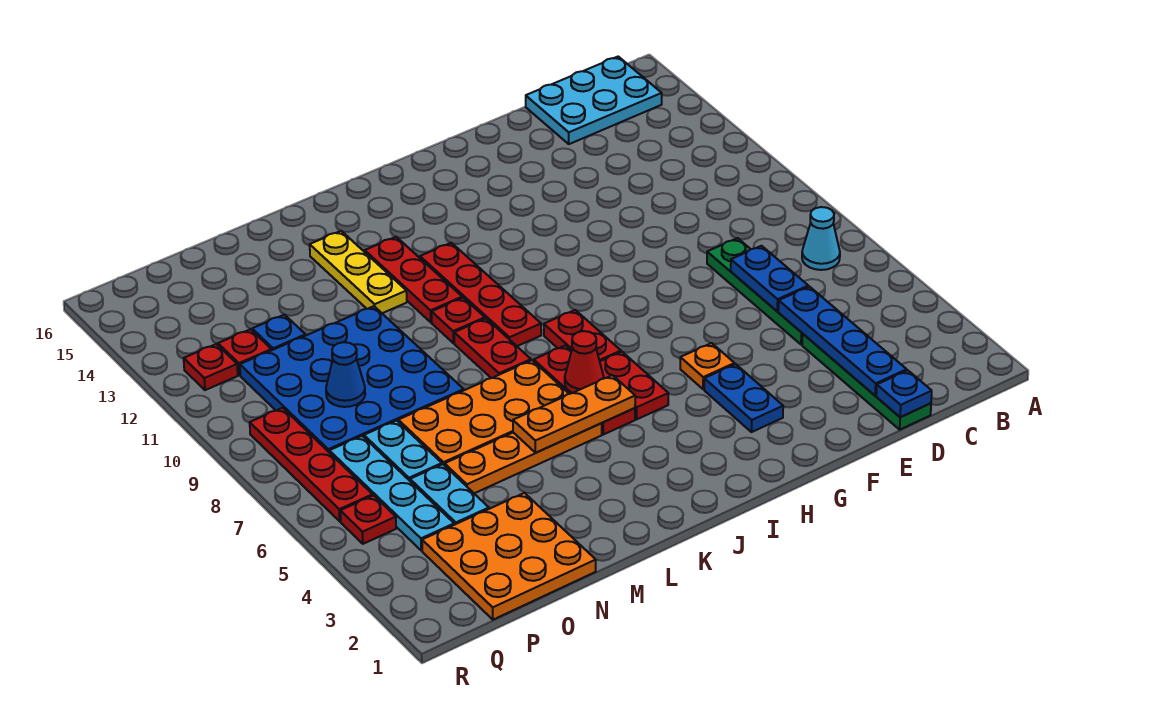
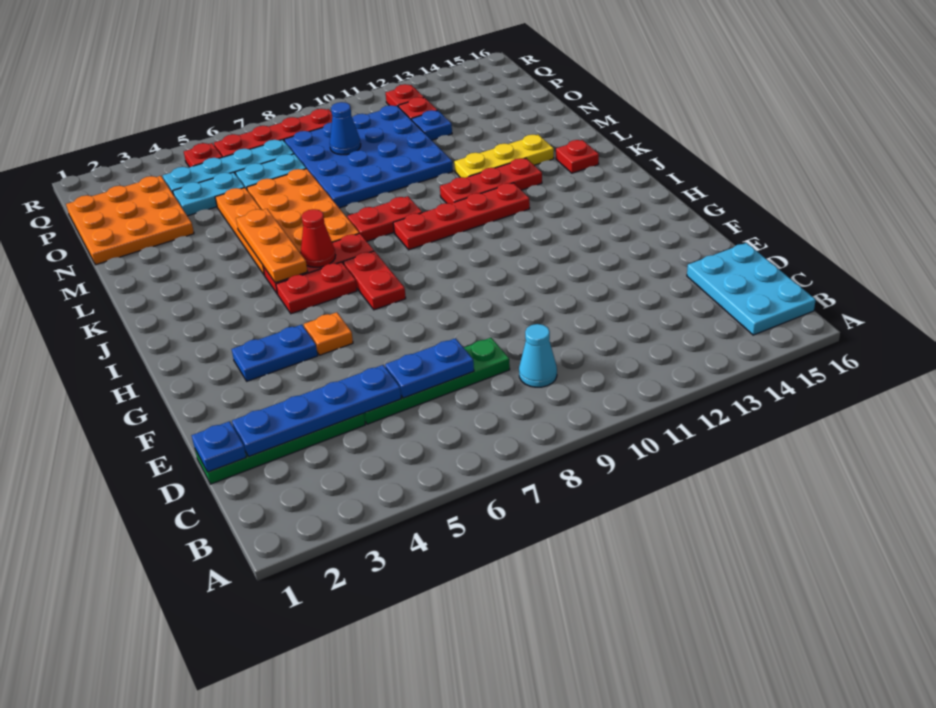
cyan cone B7 level 1 -> cyan cone C9 level 1
red plate I7:I8 level 1 -> red plate H7:I7 level 1
red plate K10 level 1 -> red plate K15 level 1

